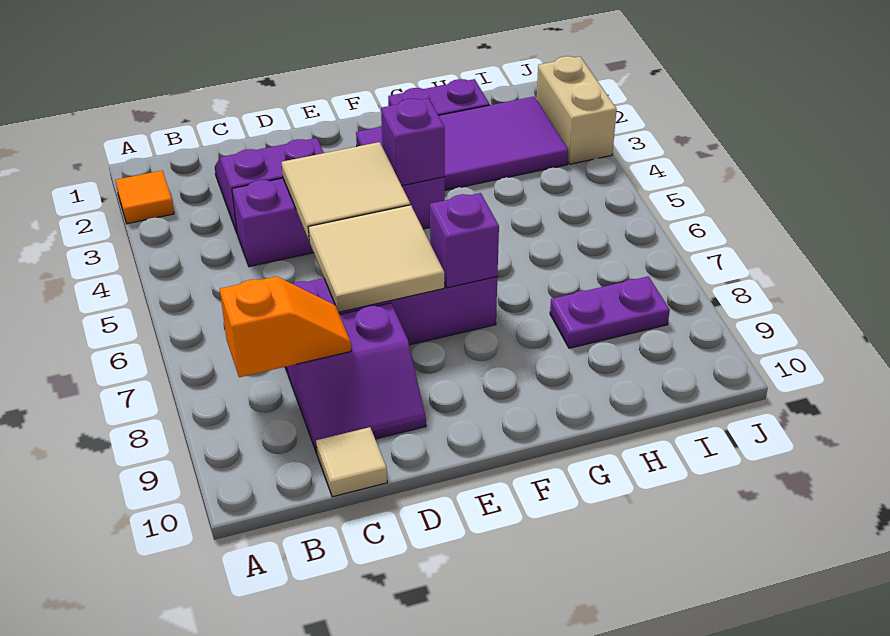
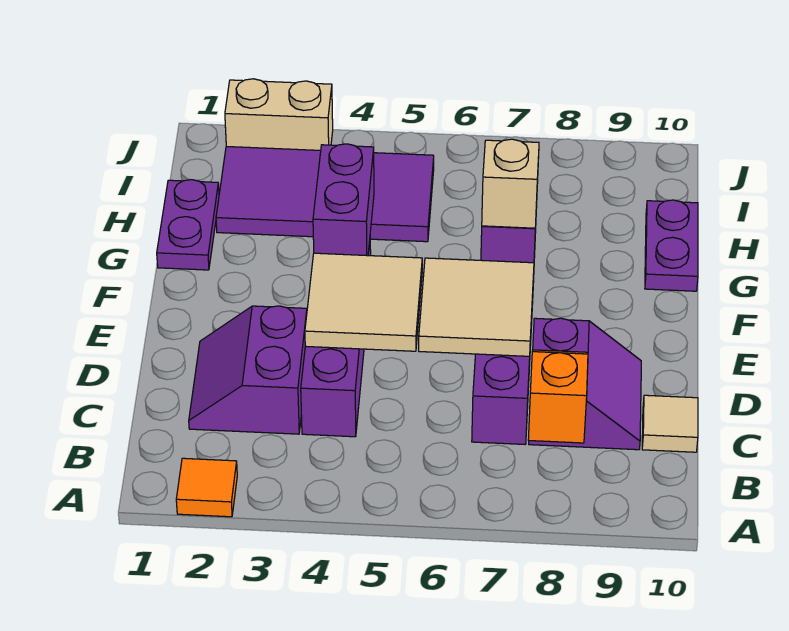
purple tile F2:I3 level 1 -> purple tile H2:I5 level 1
purple brick F4 level 2 -> purple brick F4:G4 level 2
none -> tan brick F7 level 3
purple plate H8:I8 level 1 -> purple plate G10:H10 level 1

